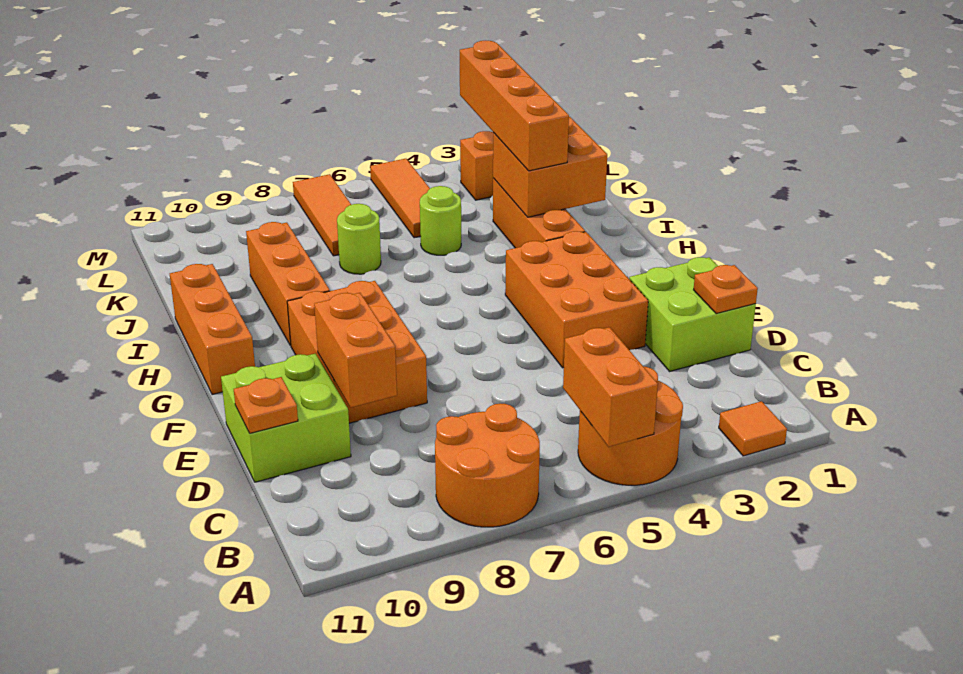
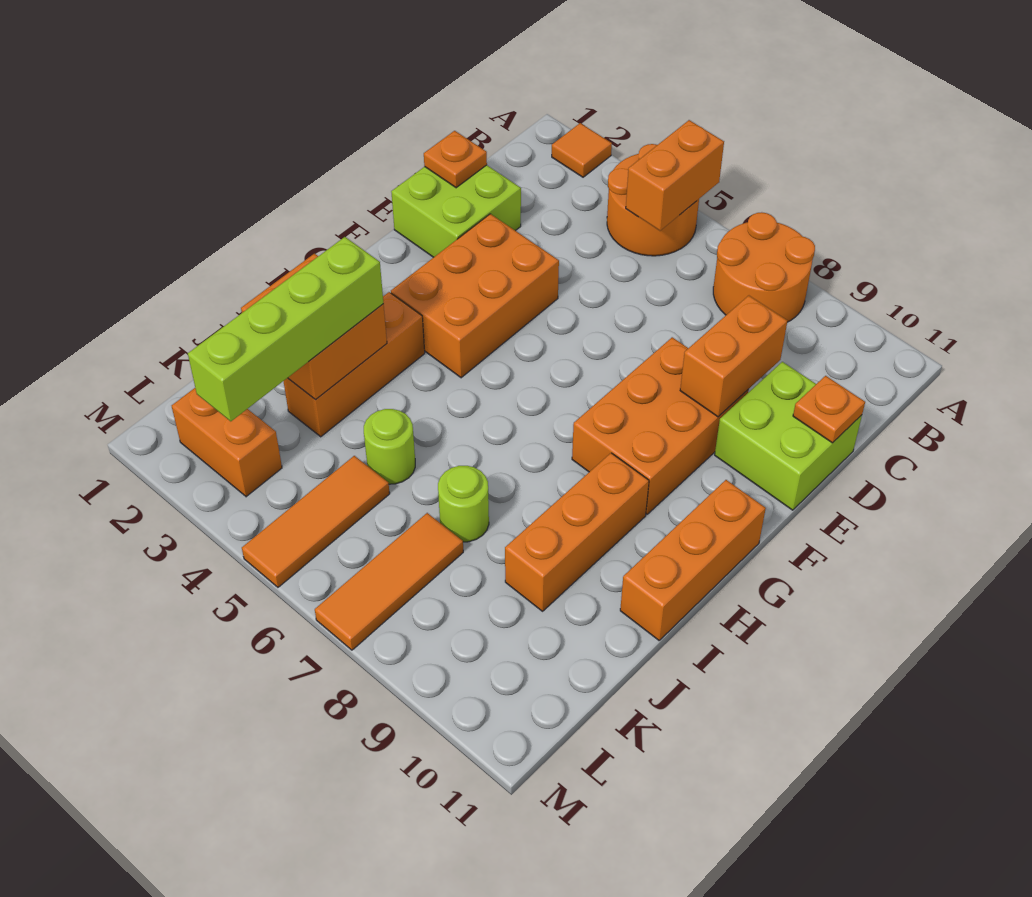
orange brick I3:L3 level 3 -> lime brick I3:L3 level 3

